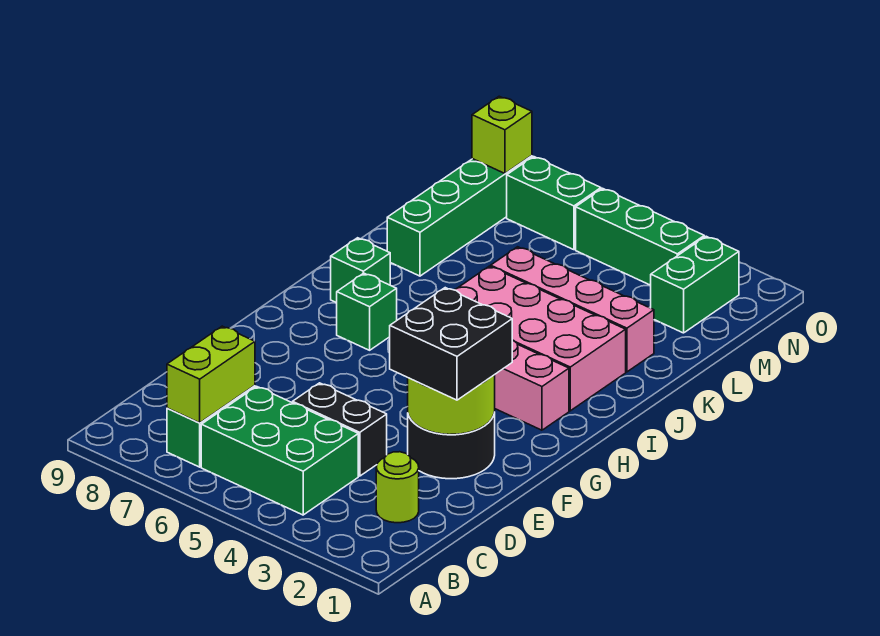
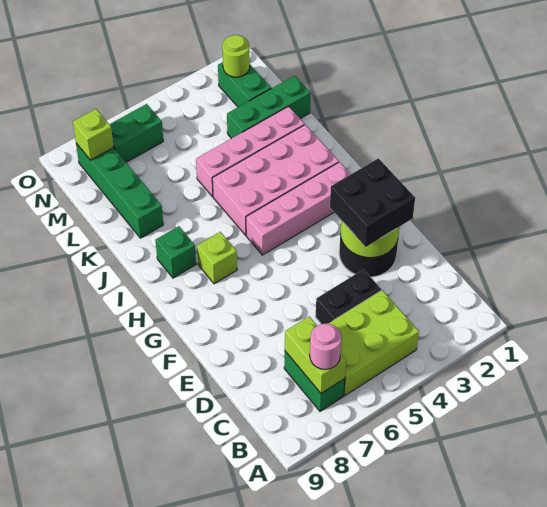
green brick B4:C6 level 1 -> lime brick B4:C6 level 1
none -> pink round brick B7 level 3
lime round brick C2 level 1 -> lime round brick N2 level 2
green brick H7 level 1 -> lime brick H7 level 1
green brick N3:N5 level 1 -> green brick L1:L3 level 1

